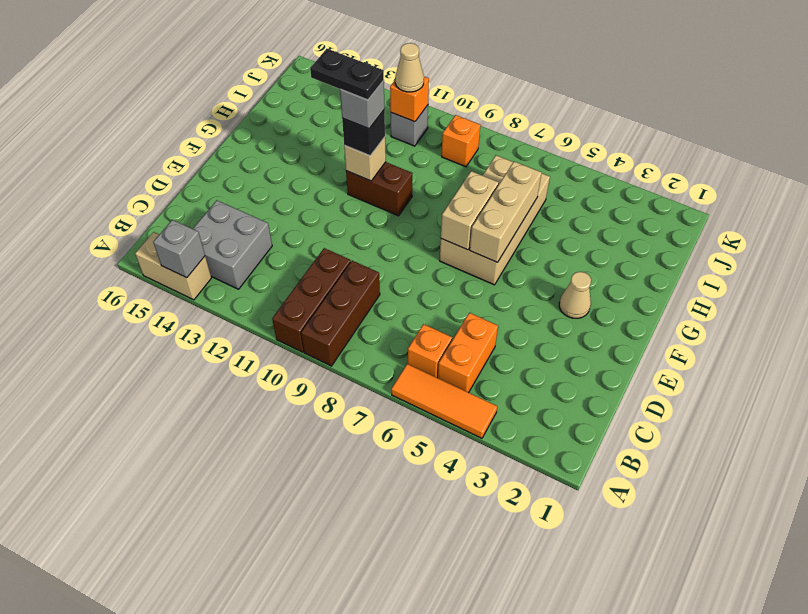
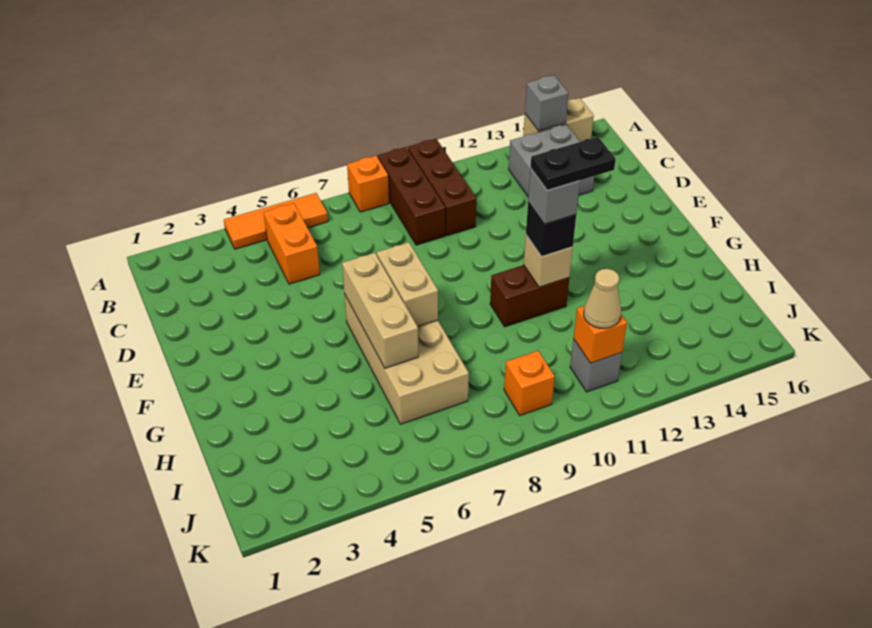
orange brick B6 level 1 -> orange brick A8 level 1
tan cone F3 level 1 -> none

